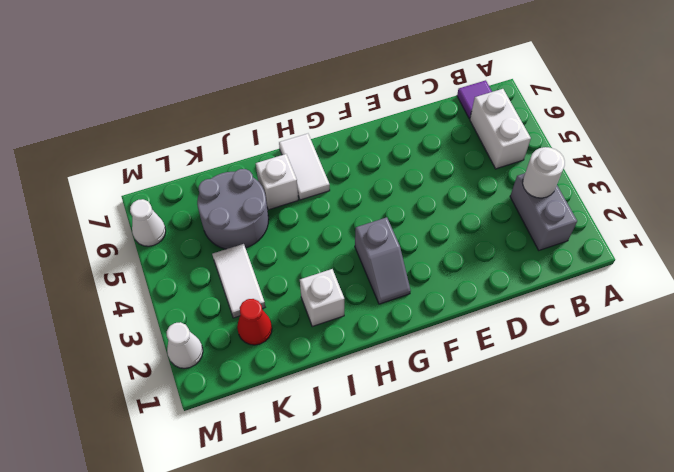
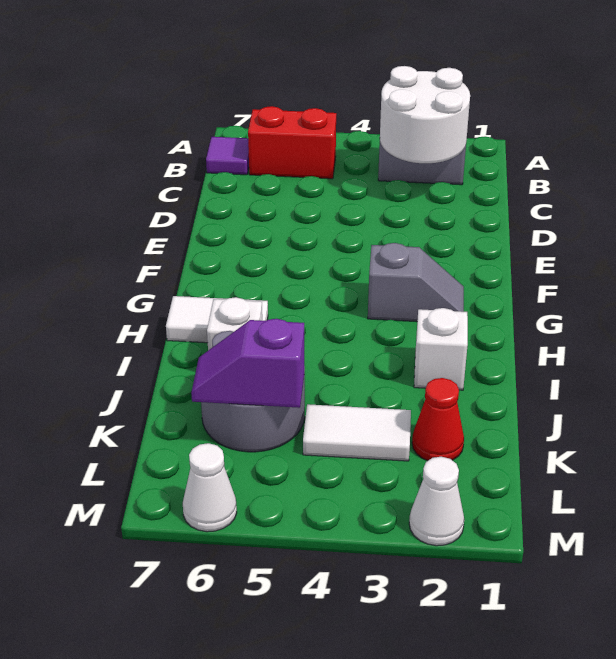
white round brick B3 level 2 -> white round brick B2:C3 level 2
white brick B5:B6 level 1 -> red brick B5:B6 level 1
none -> purple slope K5:K6 level 2 top 5

